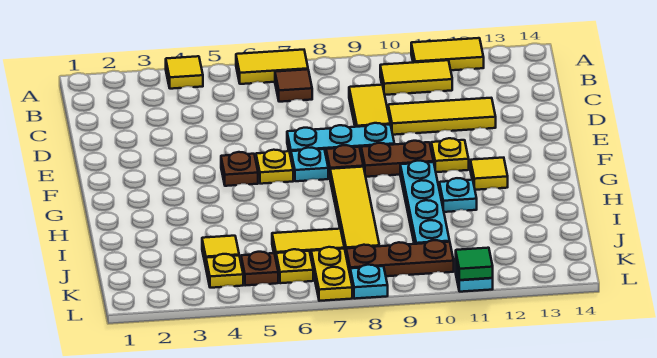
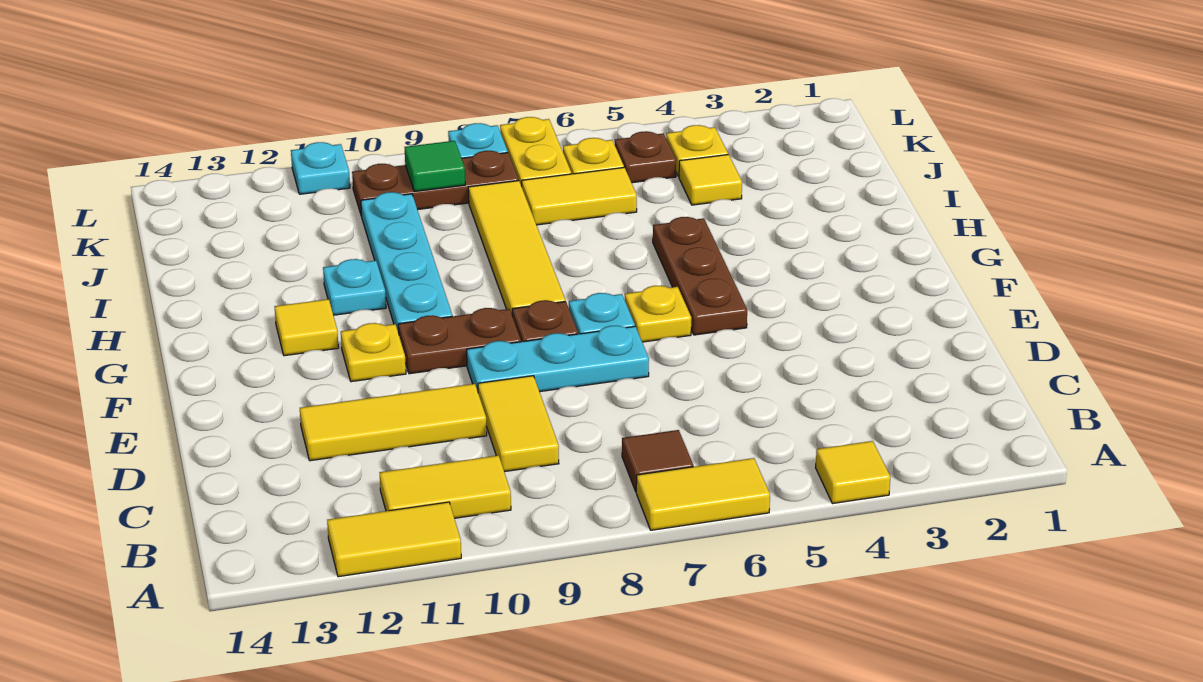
brown plate F5 level 1 -> brown plate F5:H5 level 1
green tile L11 level 2 -> green tile K9 level 2

